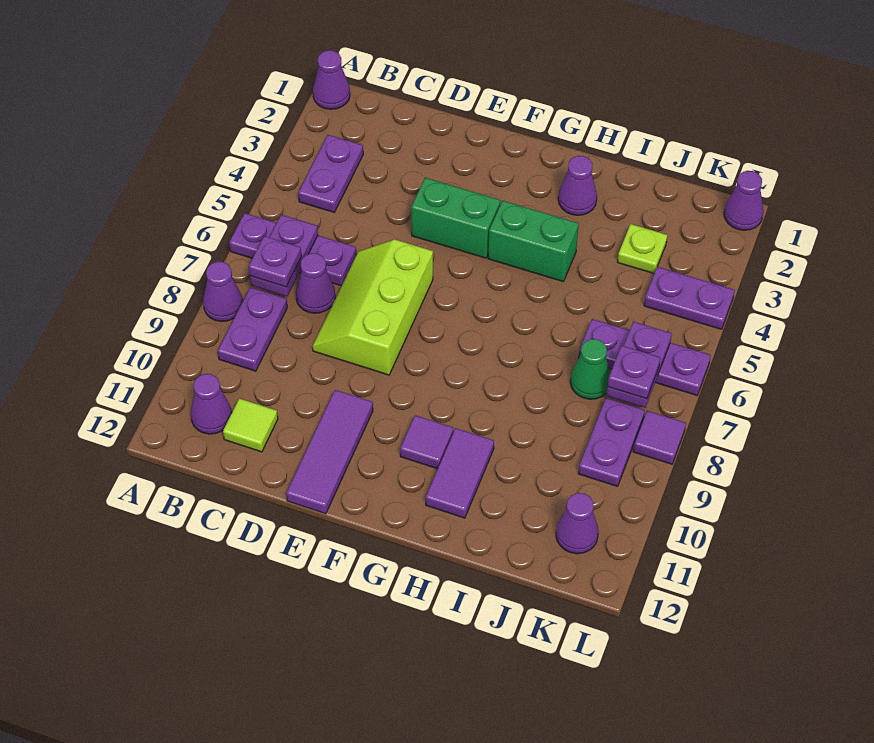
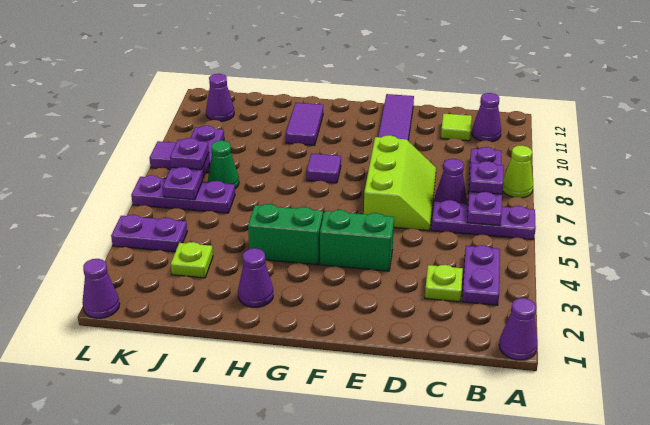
purple cone A8 level 1 -> lime cone A8 level 1
none -> lime plate C3 level 1
purple tile G10 level 1 -> purple tile G8 level 1

